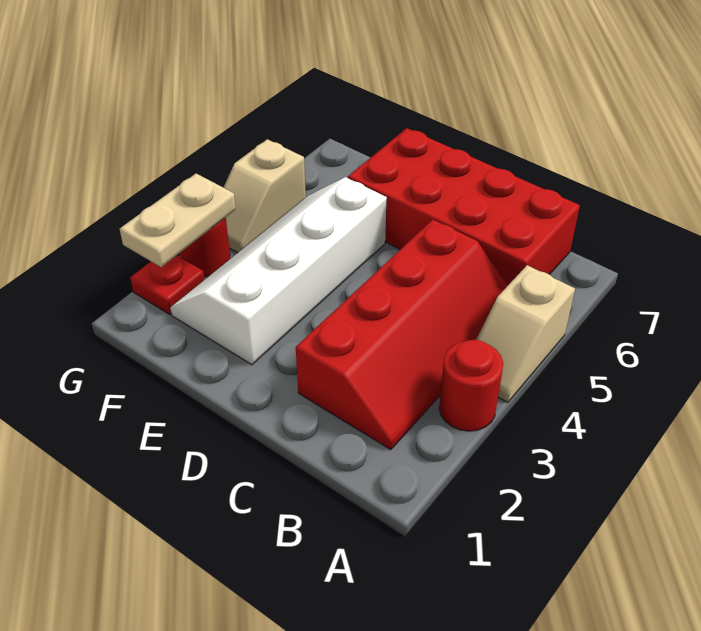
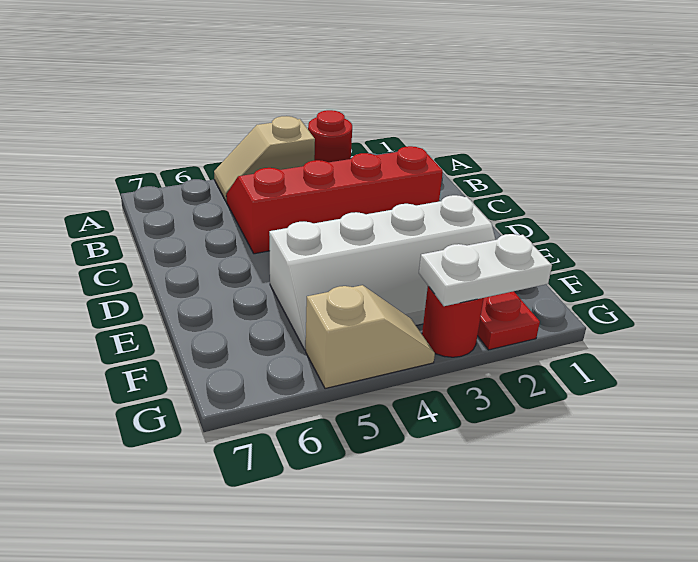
tan slope A4:A5 level 1 top 5 -> tan slope A4:A5 level 1 top 4
red brick B6:E7 level 1 -> none
tan plate G2:G3 level 2 -> white plate G2:G3 level 2

